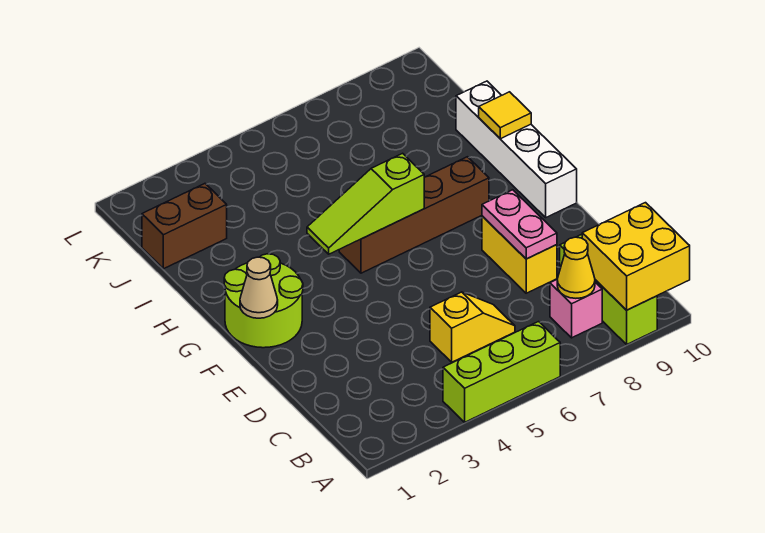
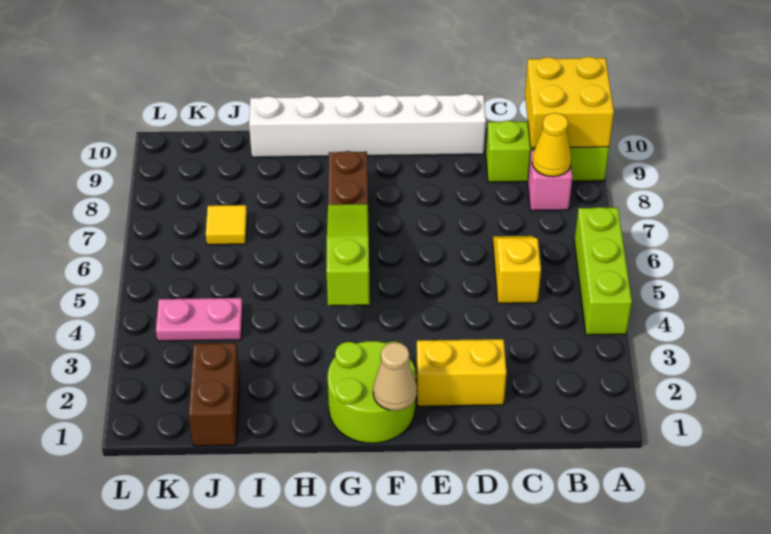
yellow brick D8:E8 level 1 -> yellow brick D2:E2 level 1
pink plate D8:E8 level 2 -> pink plate J4:K4 level 1
white brick F10:I10 level 1 -> white brick D10:I10 level 1
lime slope G4:G6 level 2 top 6 -> lime slope G4:G6 level 2 top 4
yellow tile H10 level 2 -> yellow tile J7 level 1

